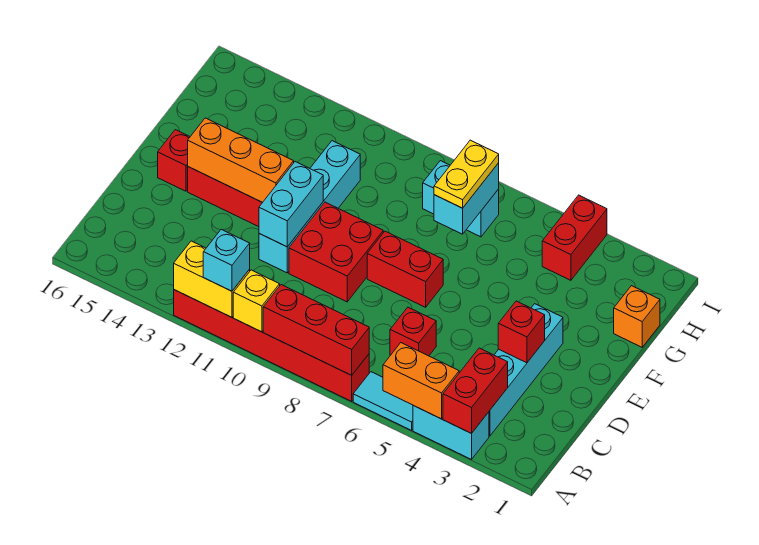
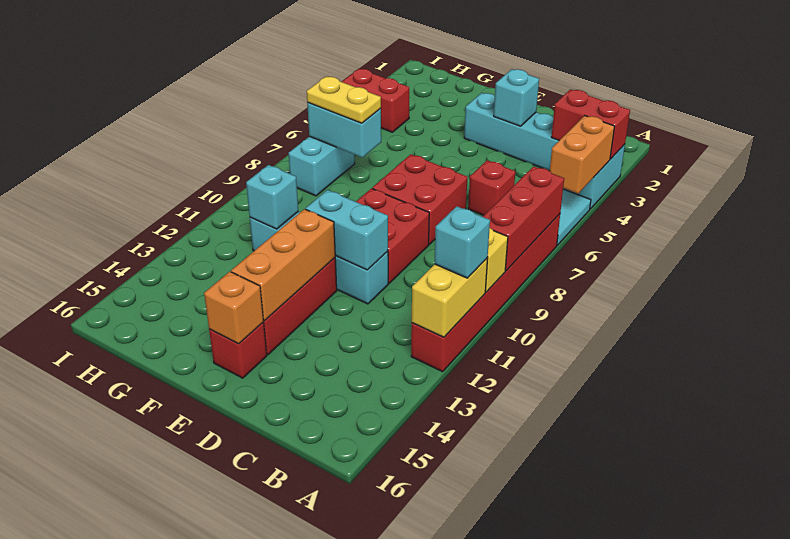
red brick D3 level 2 -> cyan brick D3 level 2
red brick E7:E8 level 1 -> red brick D7:E8 level 1
orange brick G1 level 1 -> orange brick E15 level 2
none -> cyan brick G11 level 2

